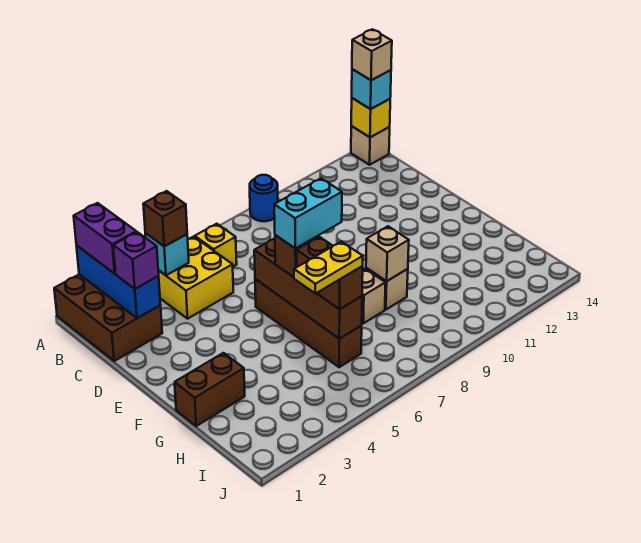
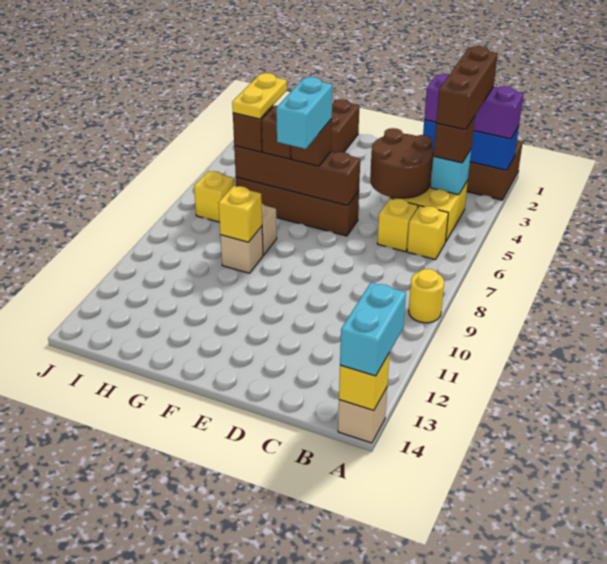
blue round brick A9 level 1 -> yellow round brick A9 level 1
cyan brick A14 level 3 -> cyan brick A13:A14 level 3
tan brick A14 level 4 -> none
none -> brown brick B2:B4 level 4
none -> brown round brick C4:D5 level 2
none -> yellow brick C6 level 1
tan brick G9 level 2 -> yellow brick G9 level 2
none -> yellow brick I7 level 1

